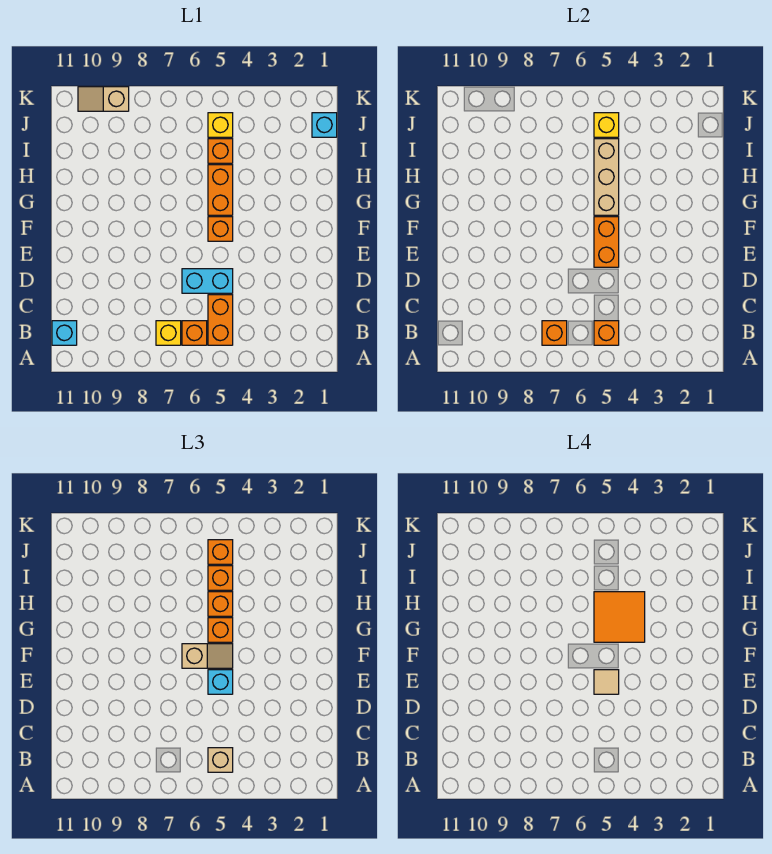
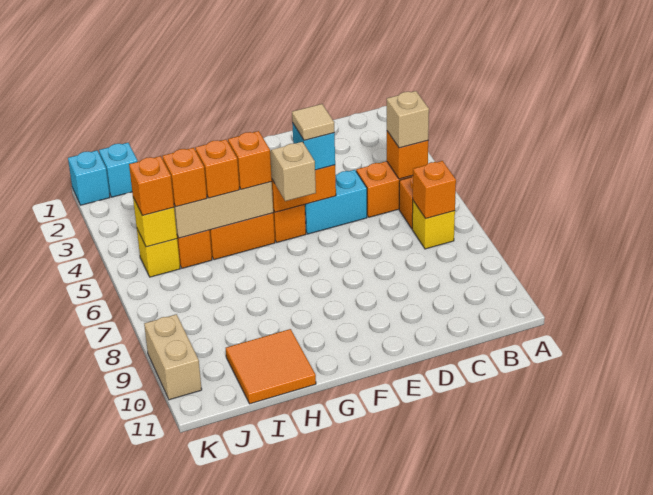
cyan brick B11 level 1 -> cyan brick K1 level 1
cyan brick D5:D6 level 1 -> cyan brick D5:E5 level 1
orange tile G4:H5 level 4 -> orange tile H10:I11 level 1
tan slope K9:K10 level 1 top 9 -> tan brick K9:K10 level 1

